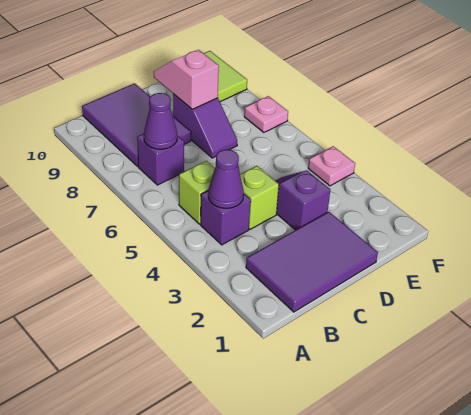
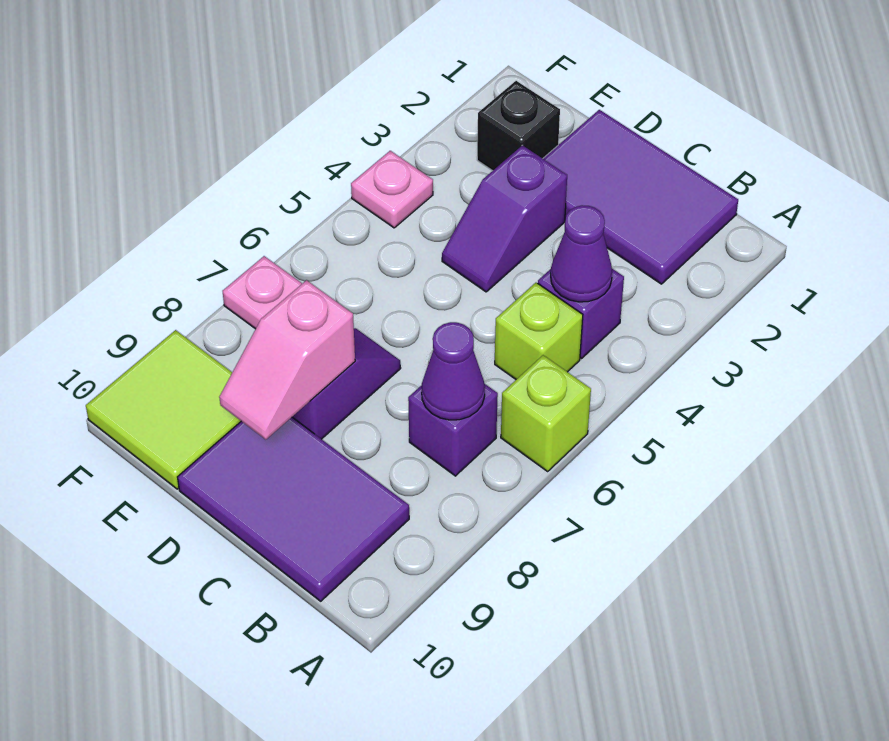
purple tile B8:C10 level 1 -> purple tile B9:D10 level 1
lime brick C4 level 1 -> lime brick A6 level 1
none -> black brick E2 level 1

